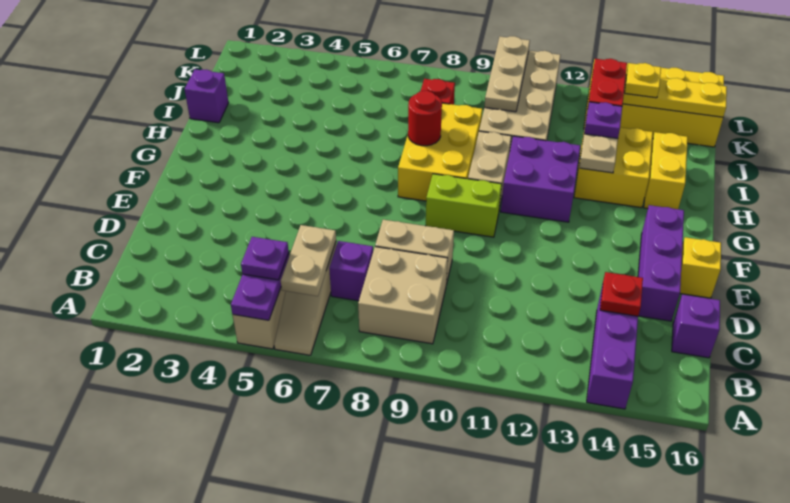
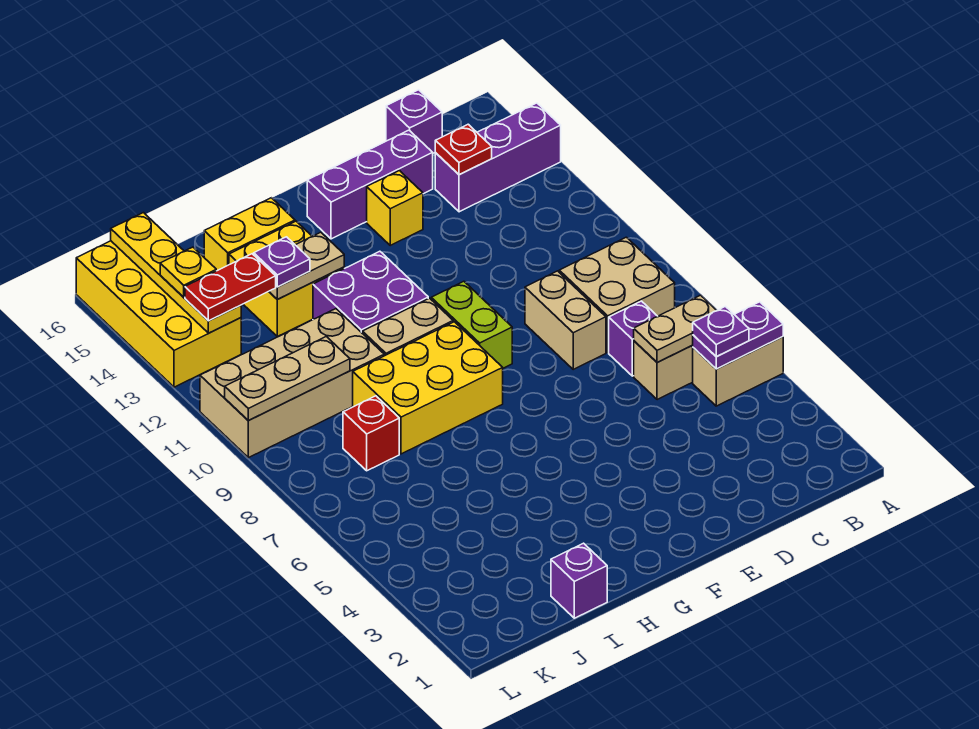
yellow brick E16 level 1 -> yellow brick E14 level 1
red round brick H8 level 2 -> none

